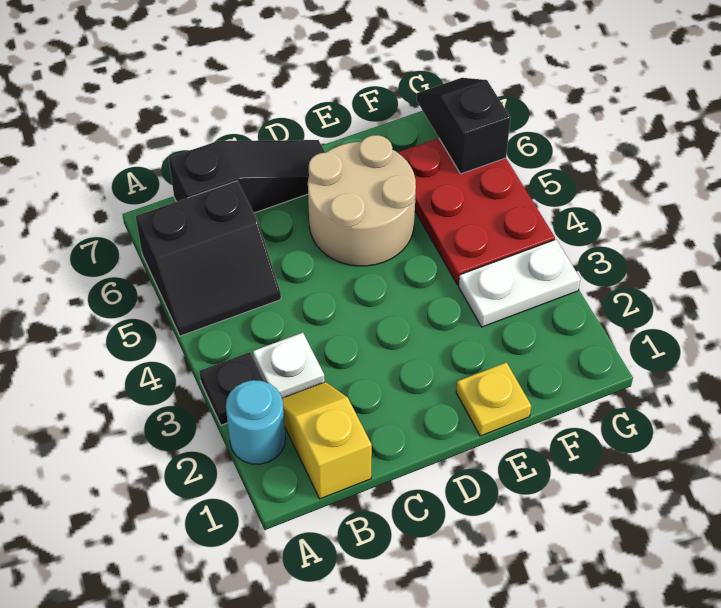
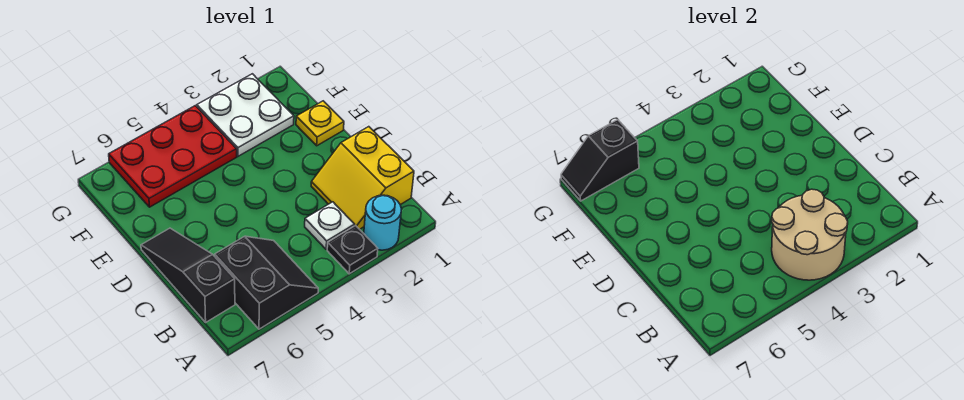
yellow slope B1:B2 level 1 top 1 -> yellow slope B1:C2 level 1 top 1
tan round brick D5:E6 level 1 -> tan round brick A3:B4 level 2
white plate F3:G3 level 1 -> white plate F2:G3 level 1

